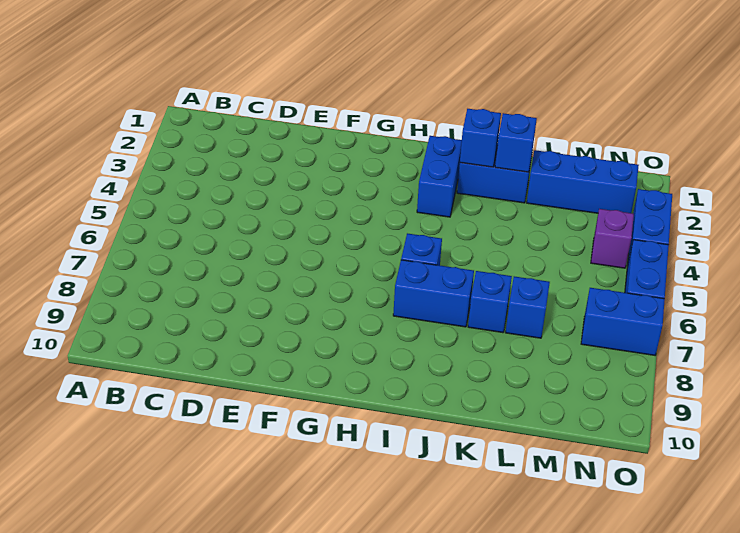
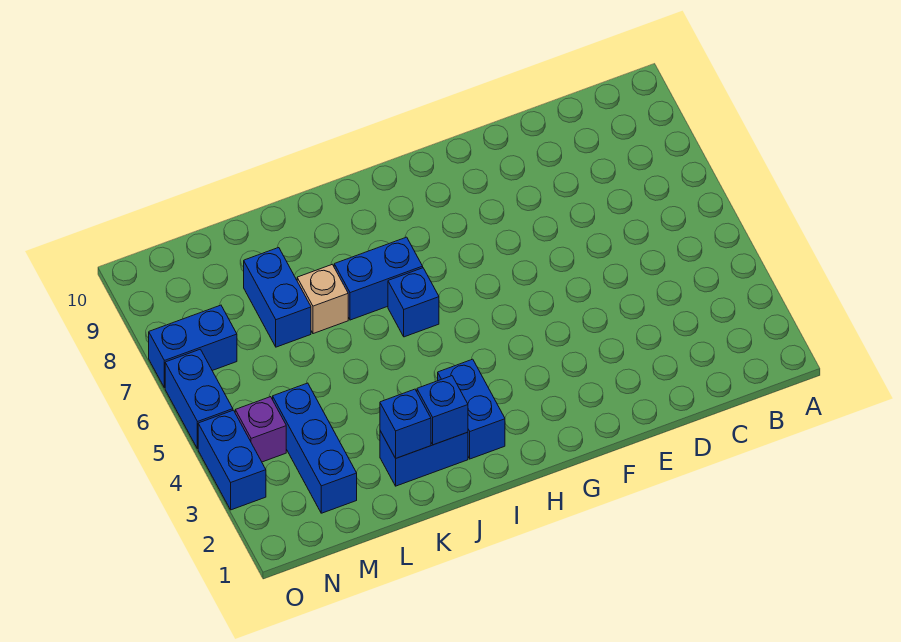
blue brick K7 level 1 -> tan brick K7 level 1
blue brick L2:N2 level 1 -> blue brick M2:M4 level 1
blue brick L7 level 1 -> blue brick L7:L8 level 1

